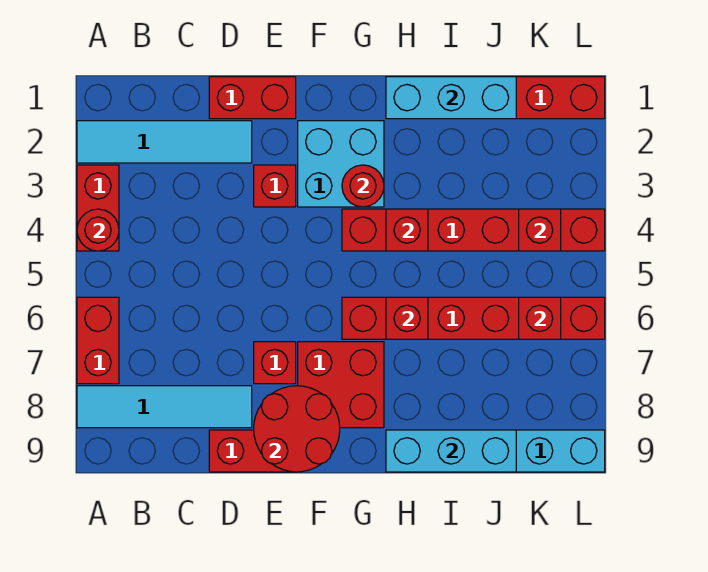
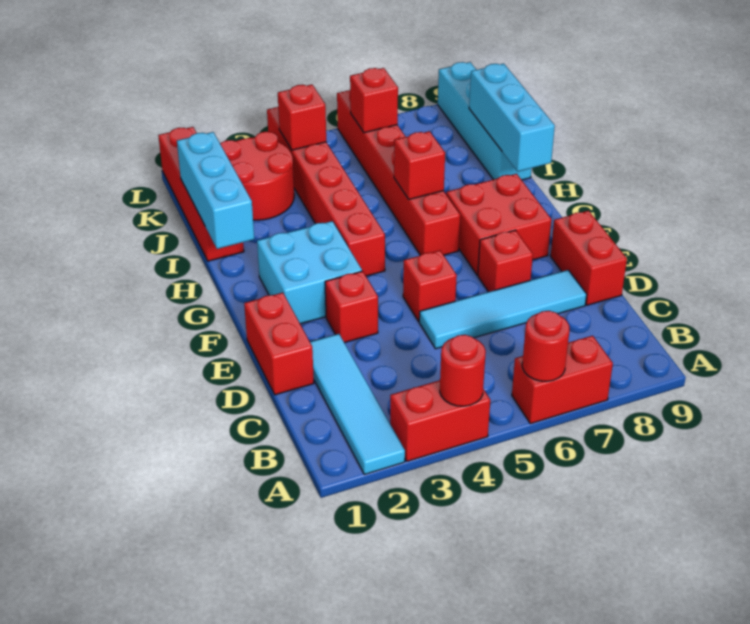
cyan tile A8:D8 level 1 -> cyan tile D5:D8 level 1
red round brick E8:F9 level 2 -> red round brick J2:K3 level 1
red round brick G3 level 2 -> red round brick A6 level 2
red brick H4 level 2 -> red brick E5 level 1

